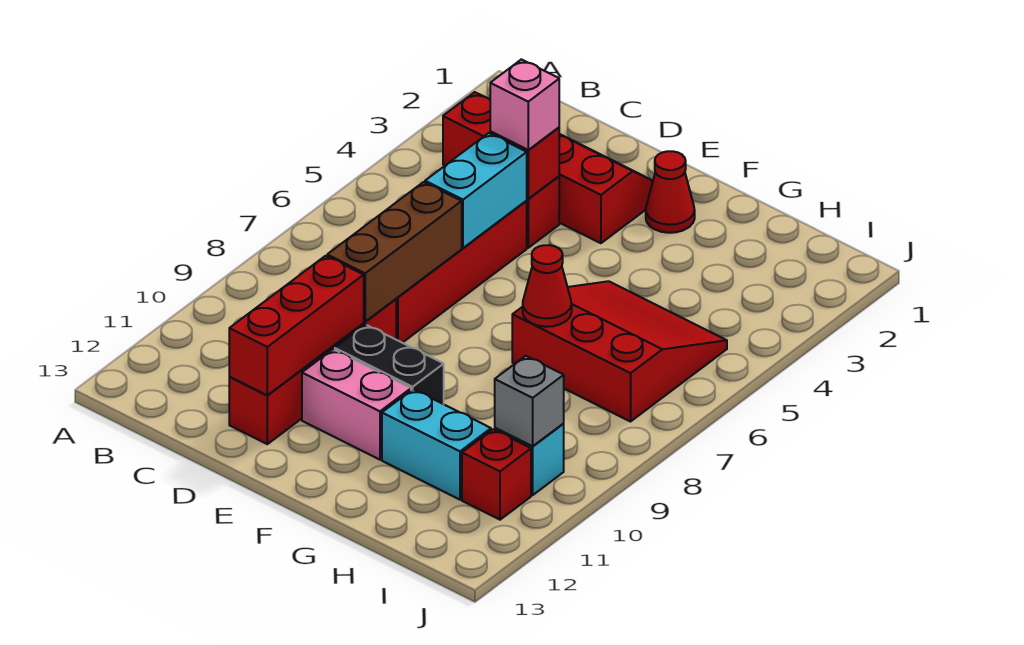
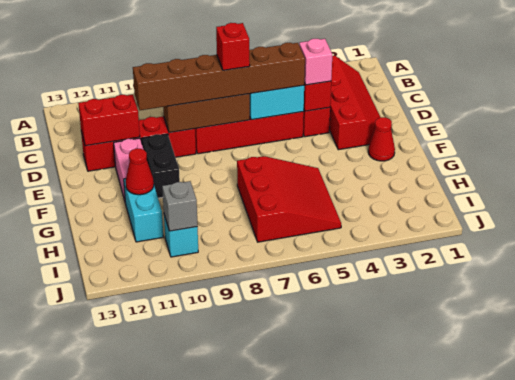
none -> brown brick D5:D10 level 3
red brick D10:D12 level 2 -> red brick D11:D12 level 2
red cone G7 level 2 -> red cone G11 level 2
red brick I11 level 1 -> red brick D7 level 4

